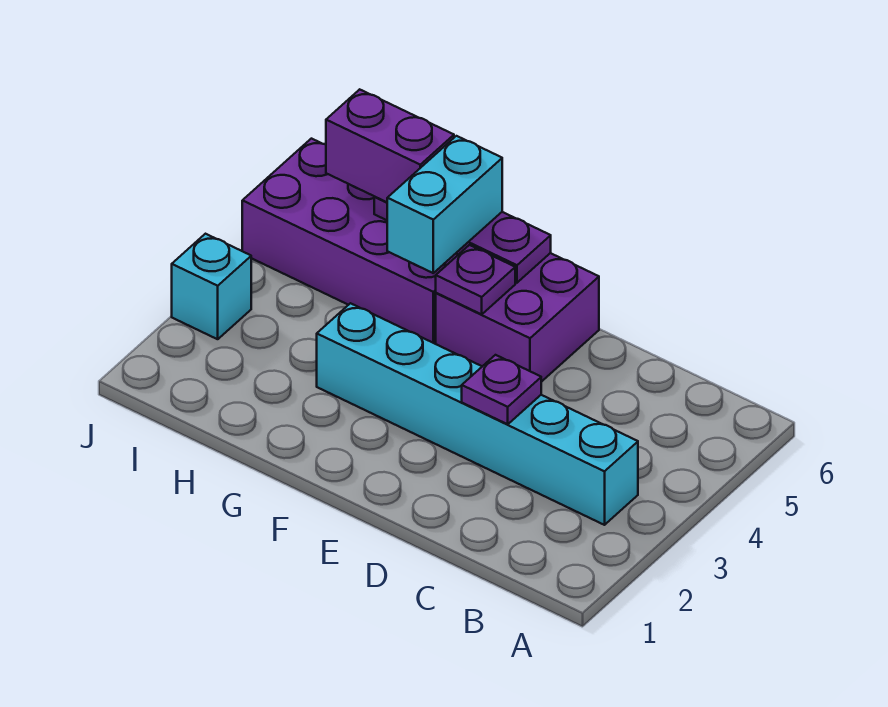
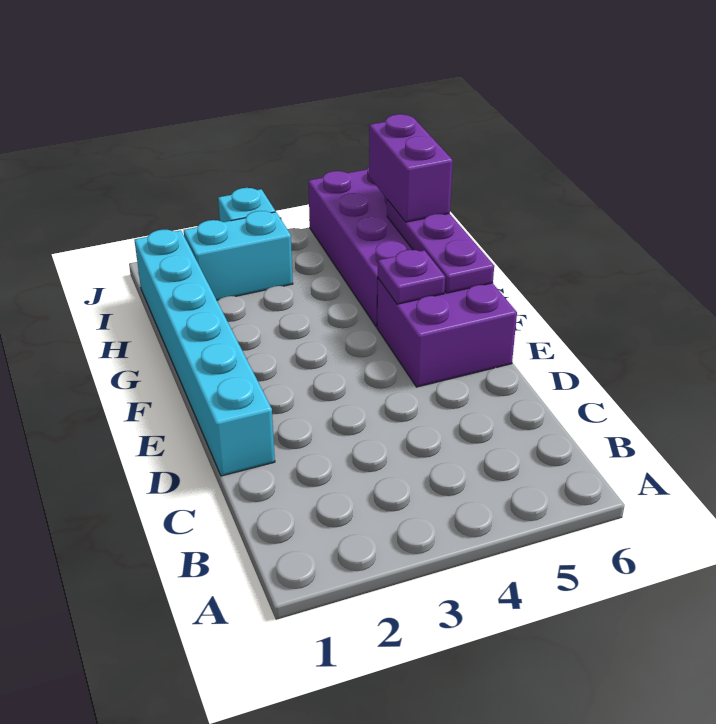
cyan brick B3:G3 level 1 -> cyan brick D1:I1 level 1
purple plate D3 level 2 -> none
cyan brick G5:G6 level 3 -> cyan brick I2:I3 level 1

